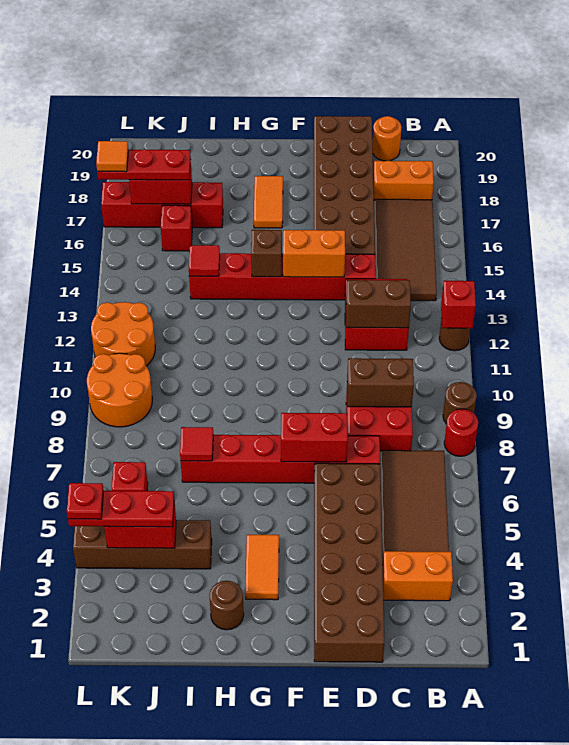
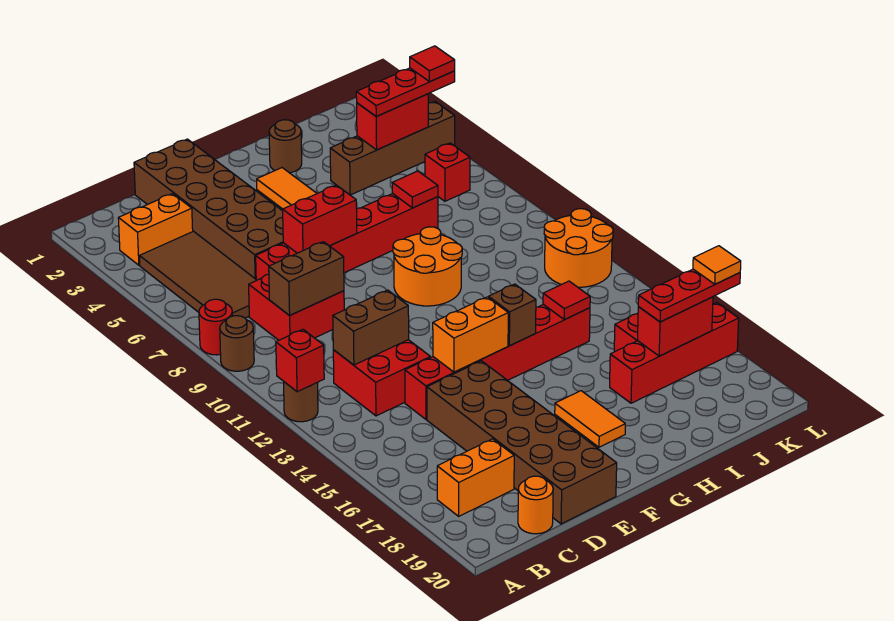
brown tile B14:C17 level 1 -> none
orange round brick K9:L10 level 1 -> orange round brick G9:H10 level 1
red plate L4 level 4 -> red tile L4 level 4

